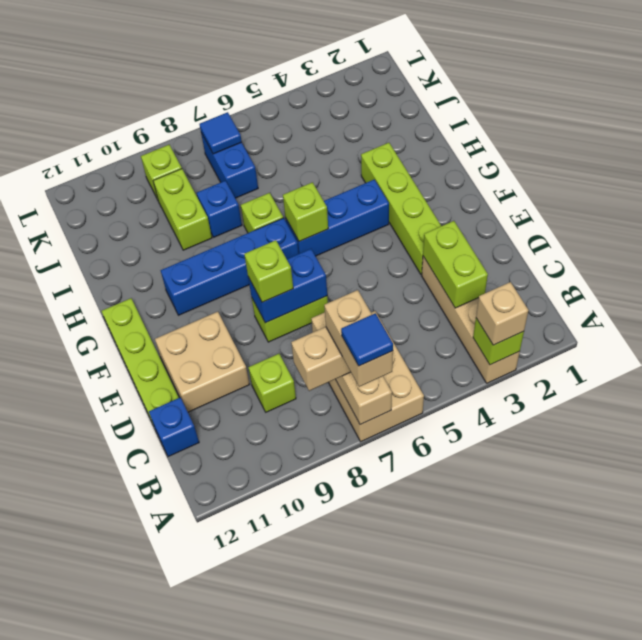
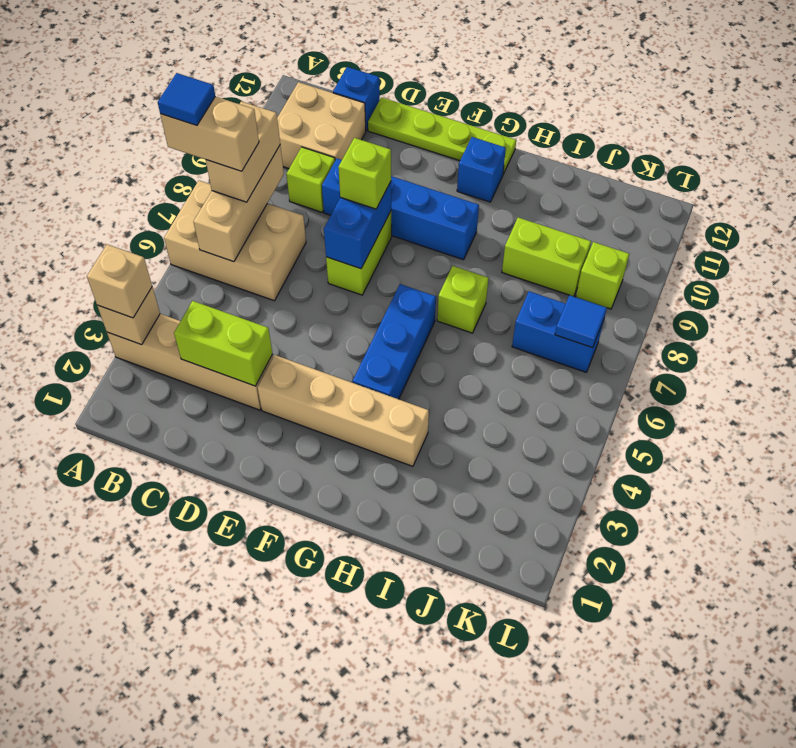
lime brick A3 level 2 -> tan brick A3 level 2
tan brick A7:C7 level 2 -> tan brick B6:B8 level 2
tan brick D10:E11 level 1 -> tan brick B10:C11 level 1
lime brick E3:H3 level 1 -> tan brick E3:H3 level 1
lime brick G6 level 2 -> none
blue brick G7:G10 level 1 -> blue brick D9:G9 level 1
blue brick I8 level 1 -> blue brick G11 level 1

